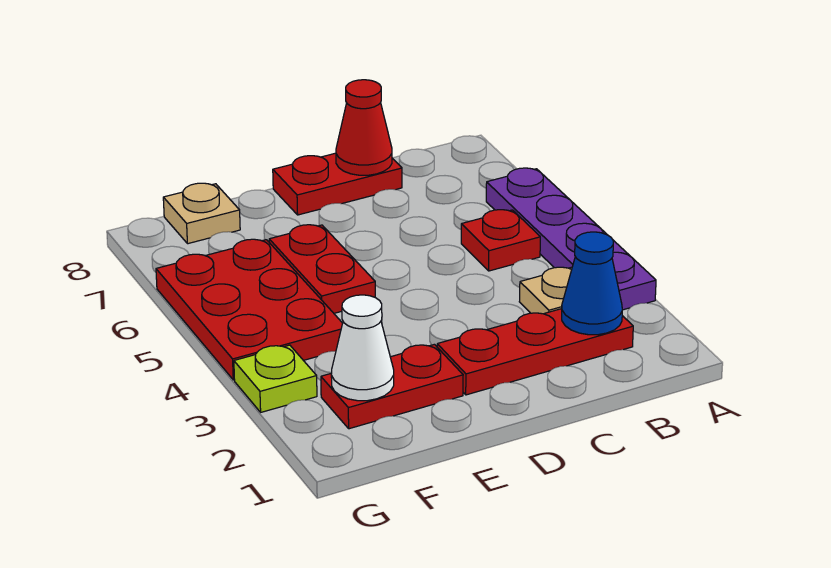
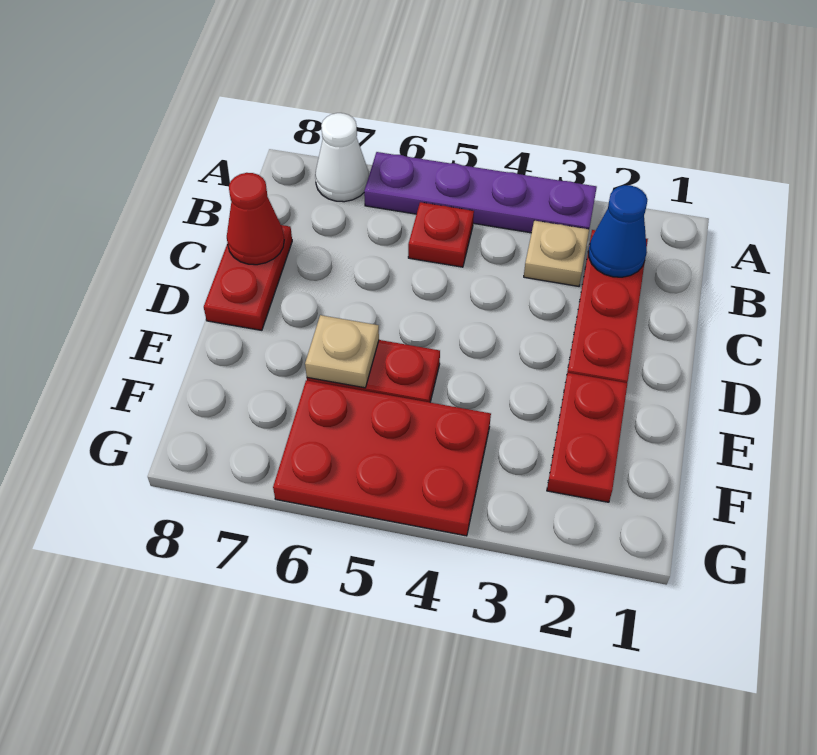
white cone F2 level 2 -> white cone A7 level 1
tan plate F8 level 1 -> tan plate E6 level 2
lime plate G3 level 1 -> none

